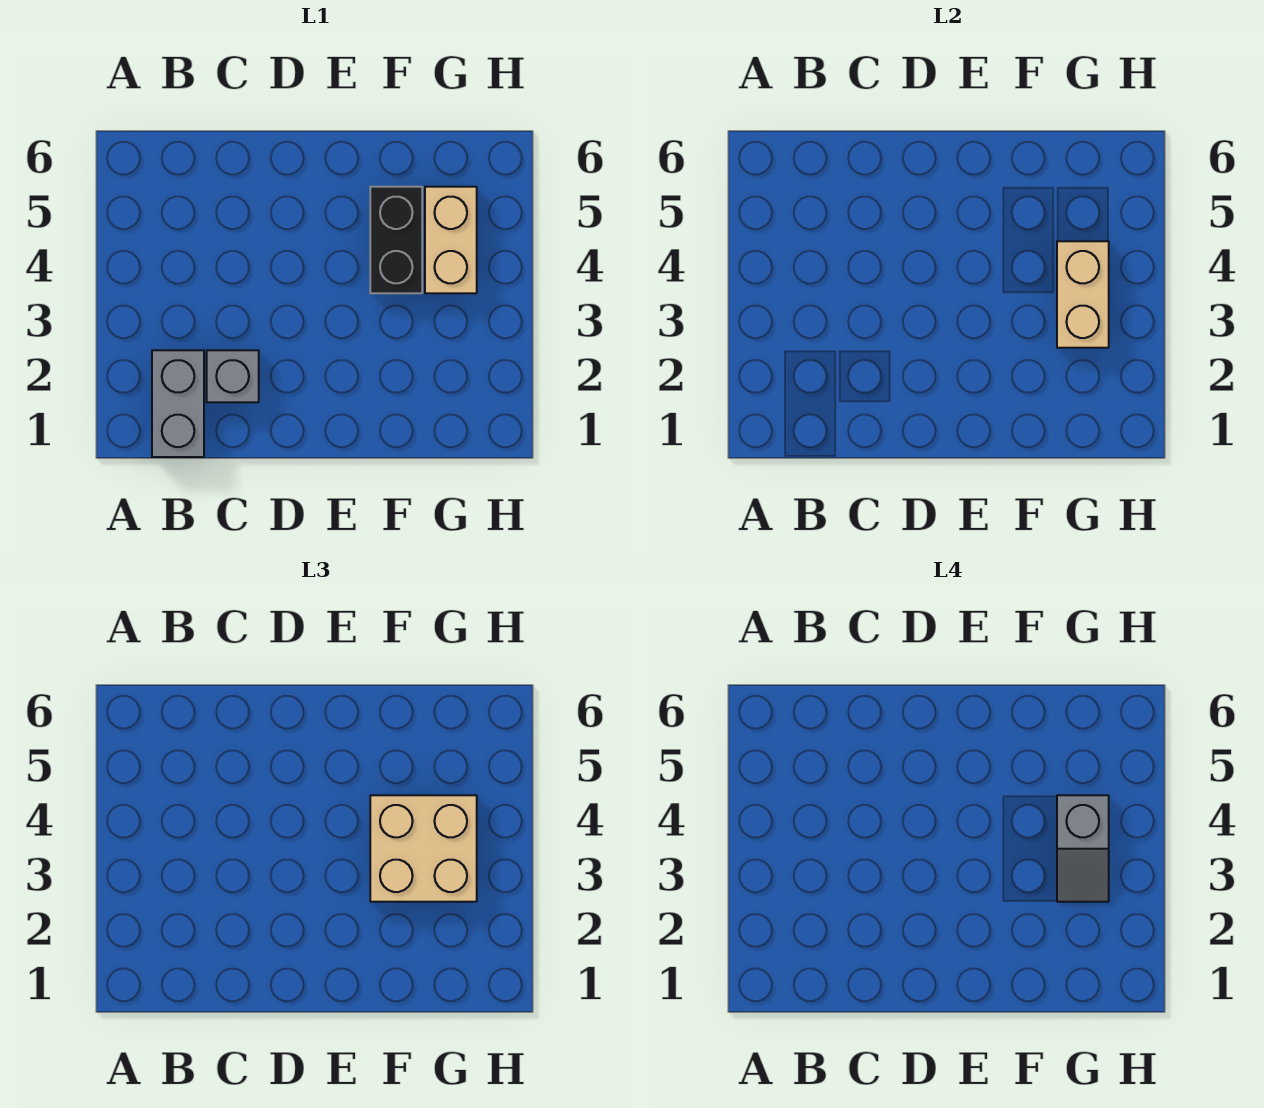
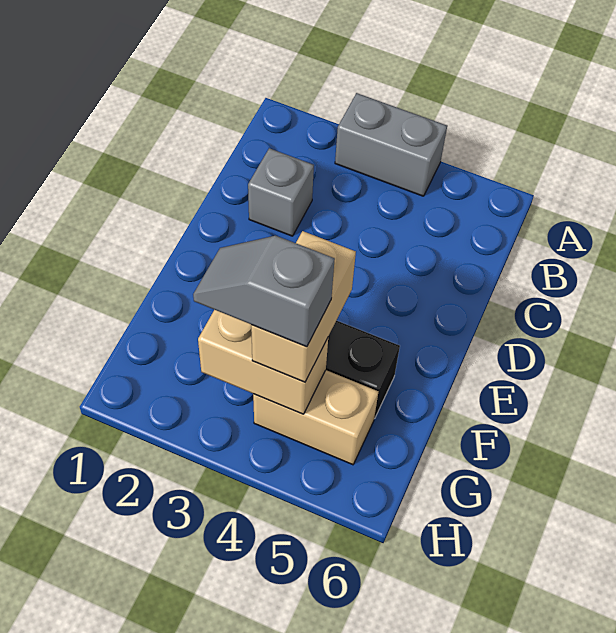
grey brick B1:B2 level 1 -> grey brick A3:A4 level 1
tan brick F3:G4 level 3 -> tan brick F4:G4 level 3

